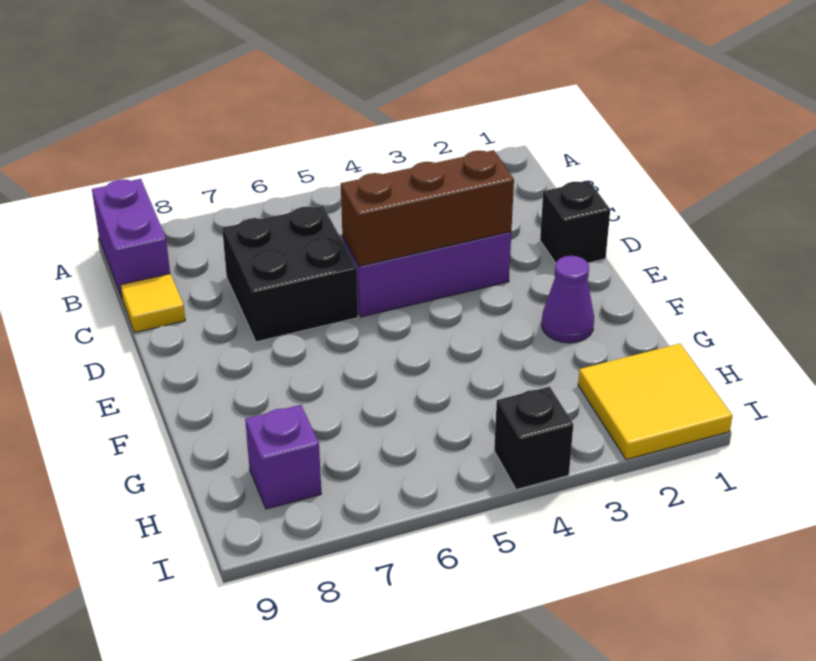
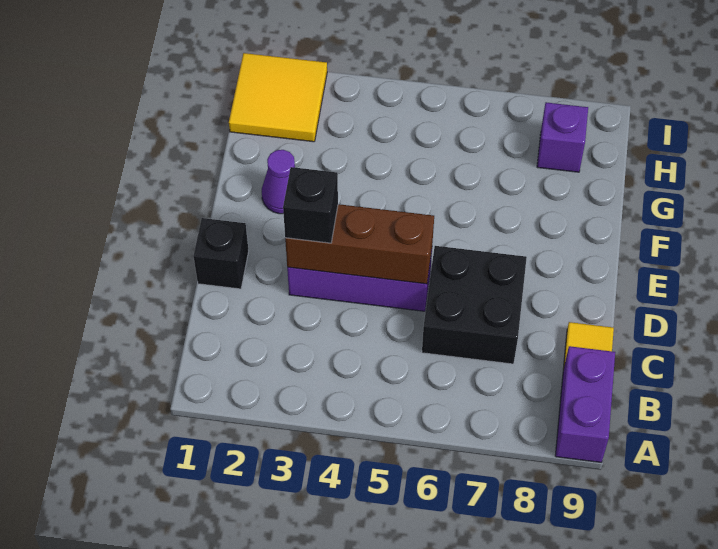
black brick I4 level 1 -> black brick D3 level 3

